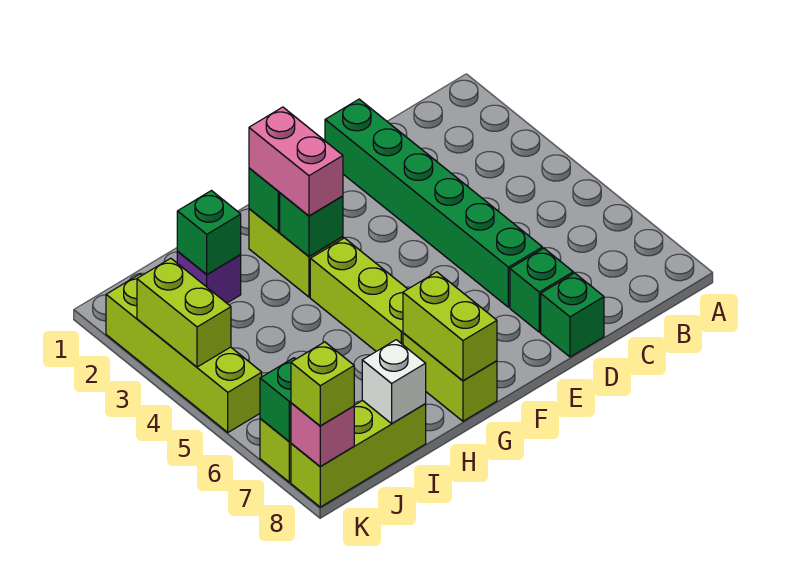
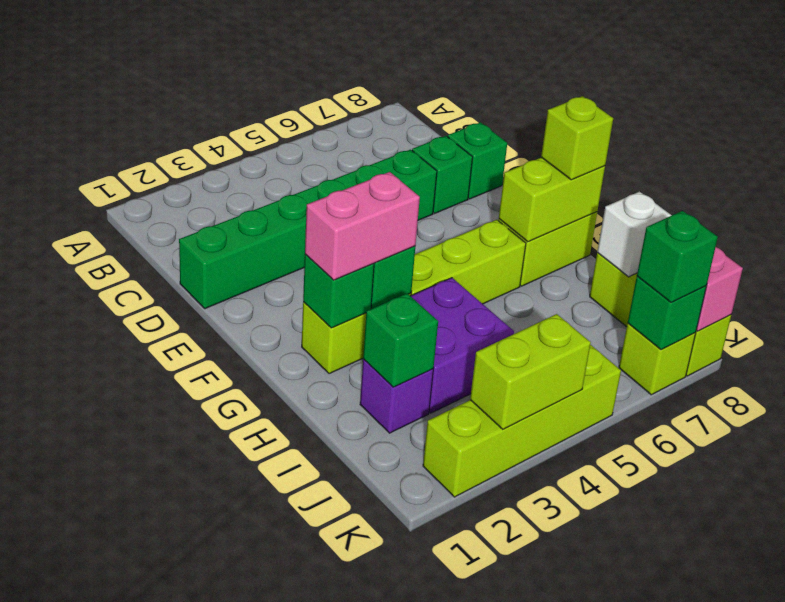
none -> purple brick H3:I4 level 1
none -> green brick K7 level 3
lime brick K8 level 3 -> lime brick G8 level 3

